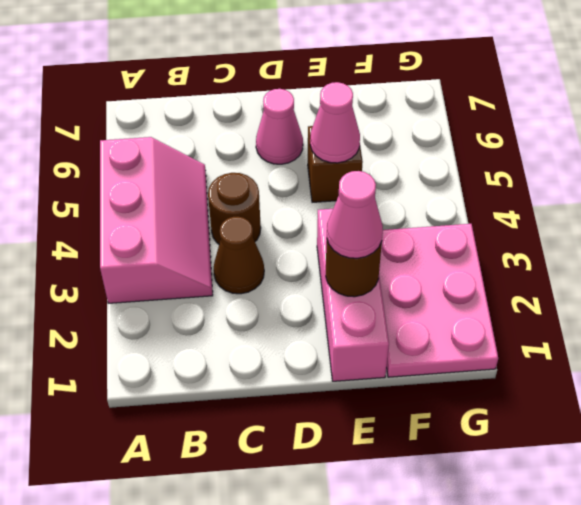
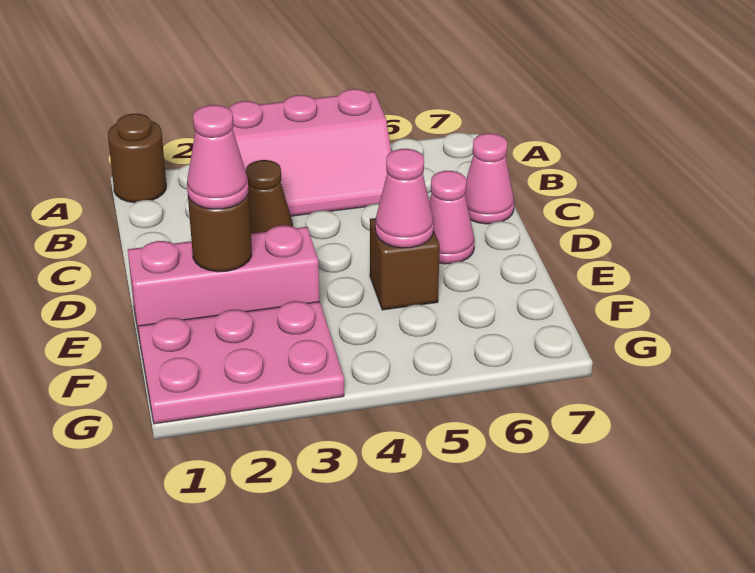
brown round brick C4 level 1 -> brown round brick A1 level 1
none -> pink cone C7 level 1

